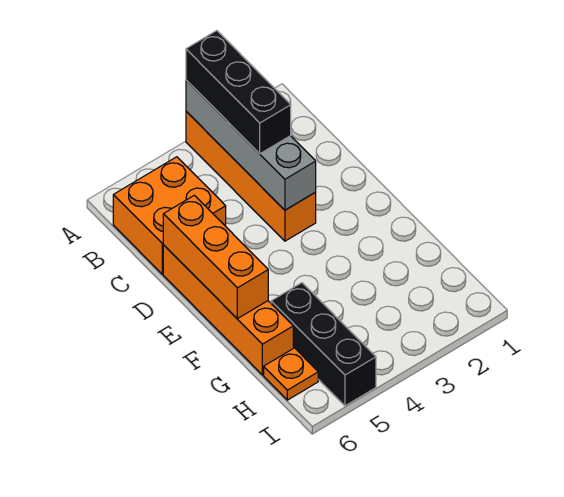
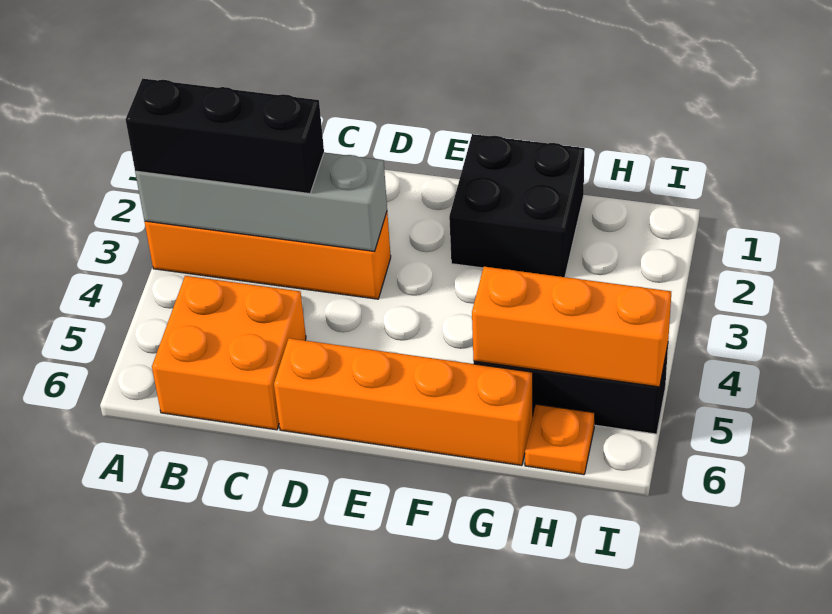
orange brick D6:F6 level 2 -> orange brick G5:I5 level 2
none -> black brick F1:G2 level 1

